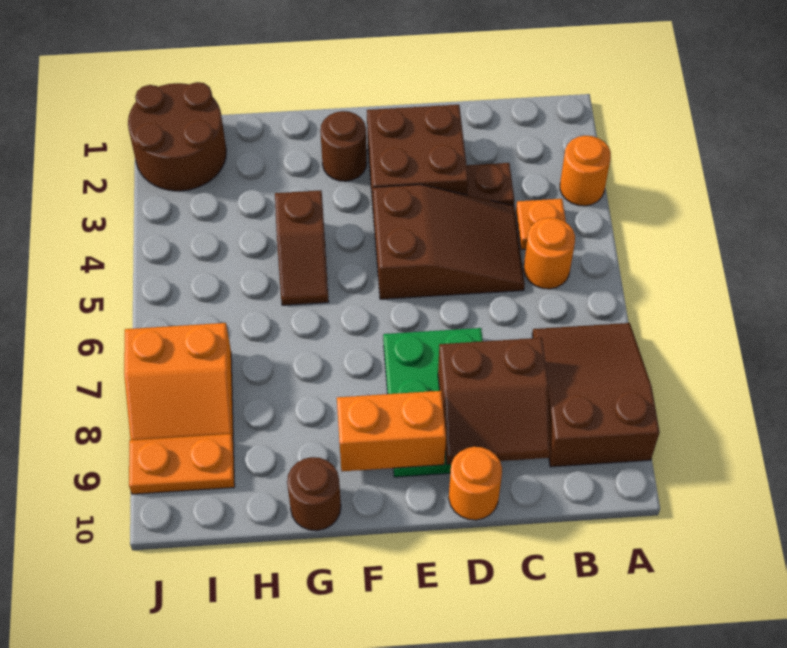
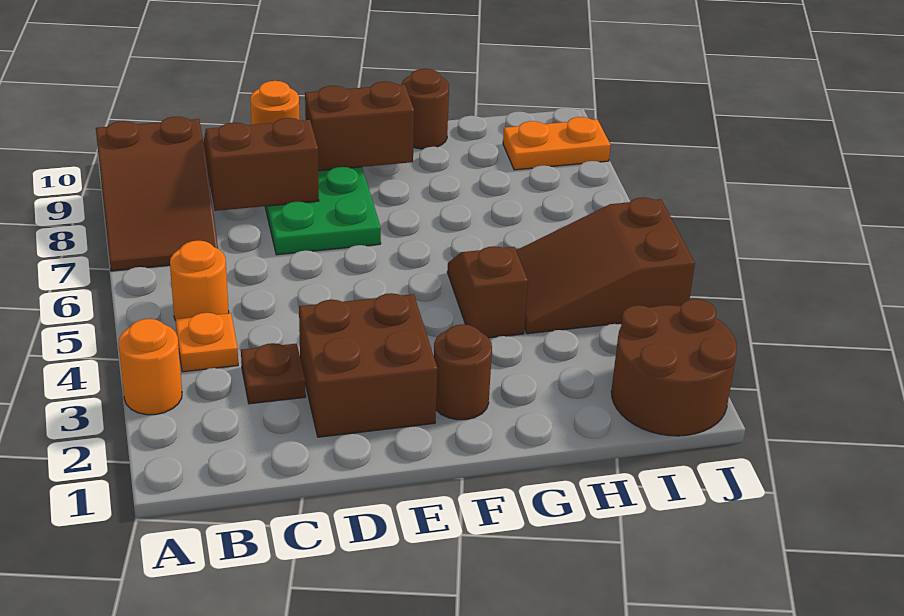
brown slope C4:E5 level 1 top E -> brown slope H4:J5 level 1 top J
orange brick E9:F9 level 2 -> brown brick E9:F9 level 2
orange slope I7:J8 level 1 top 7 -> none

